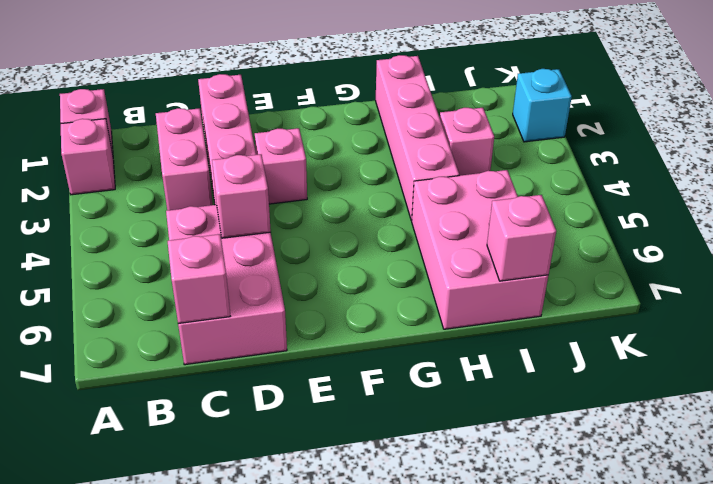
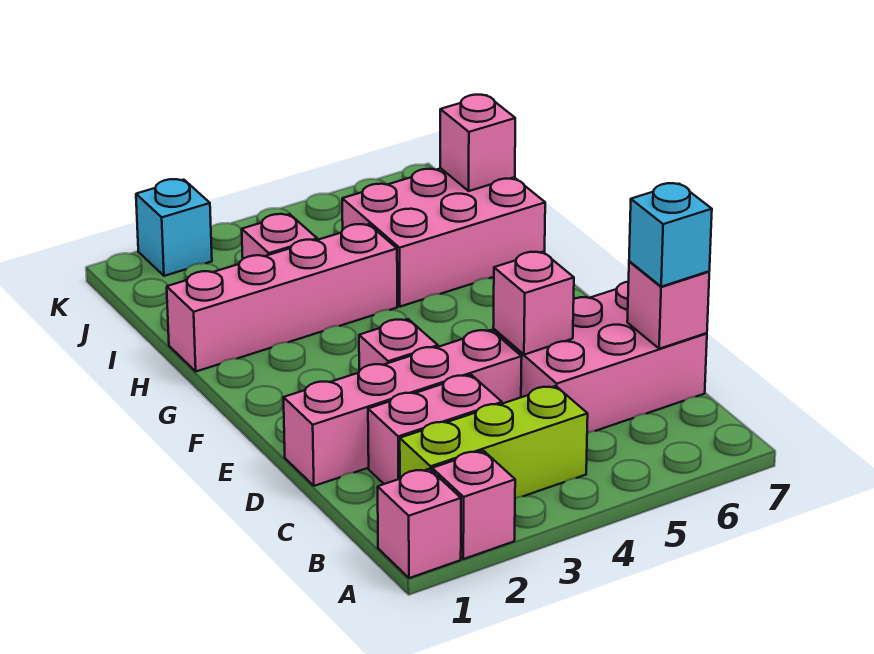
none -> lime brick B2:B4 level 1
none -> cyan brick C7 level 3

